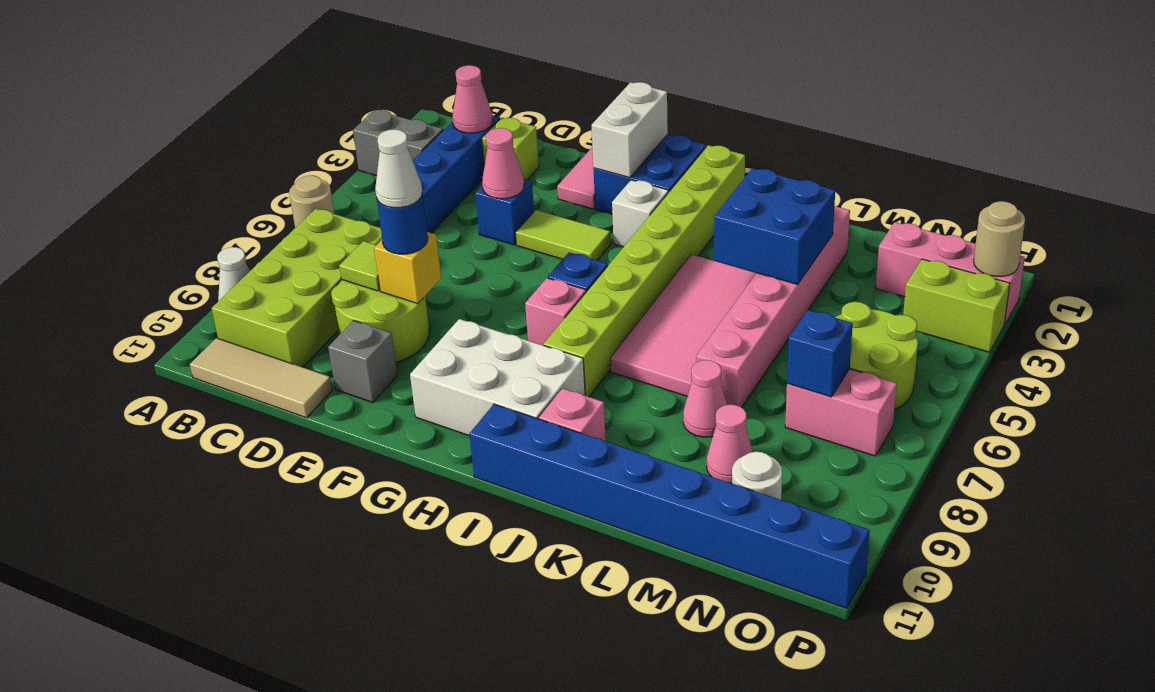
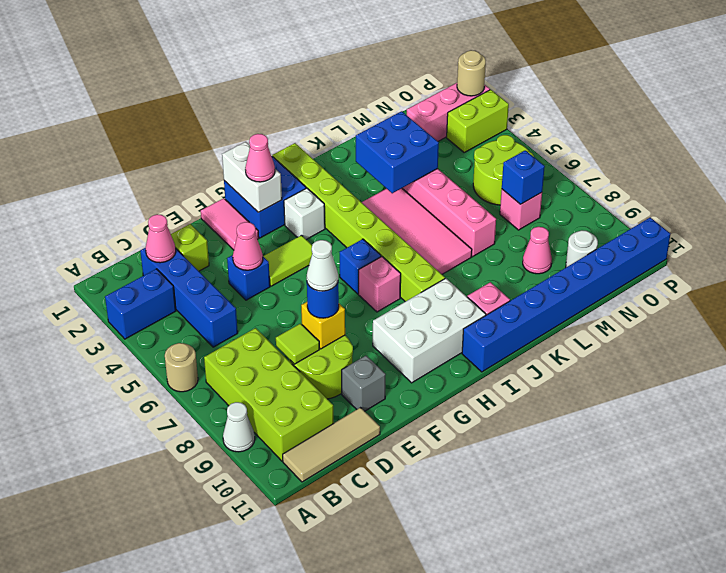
grey brick A3:B3 level 1 -> blue brick A3:B3 level 1
pink cone L8 level 1 -> pink cone G2 level 3
pink brick N7:O7 level 1 -> pink brick N7 level 1

